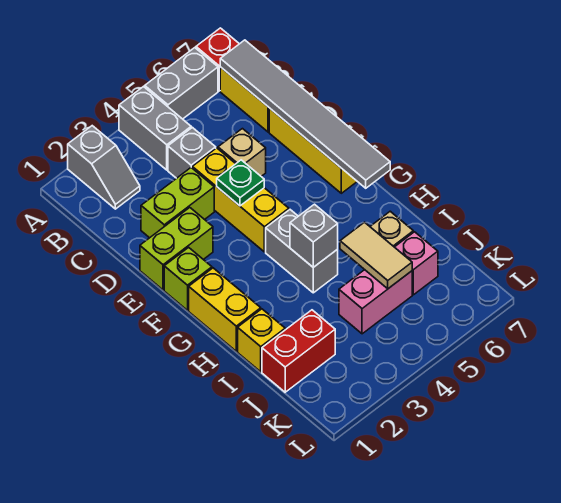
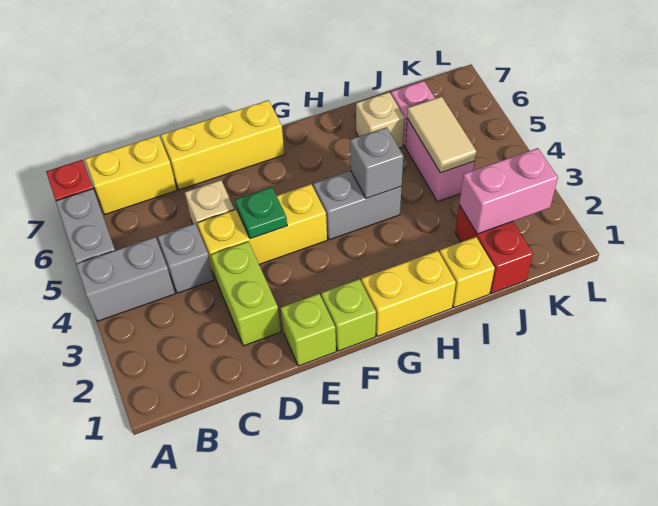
grey slope A2:B2 level 1 top A -> none
grey tile B7:G7 level 2 -> none
lime brick E1:E2 level 1 -> lime brick E1 level 1
tan tile I5:J5 level 2 -> tan tile J4:J5 level 2
none -> pink brick J2:K2 level 2

